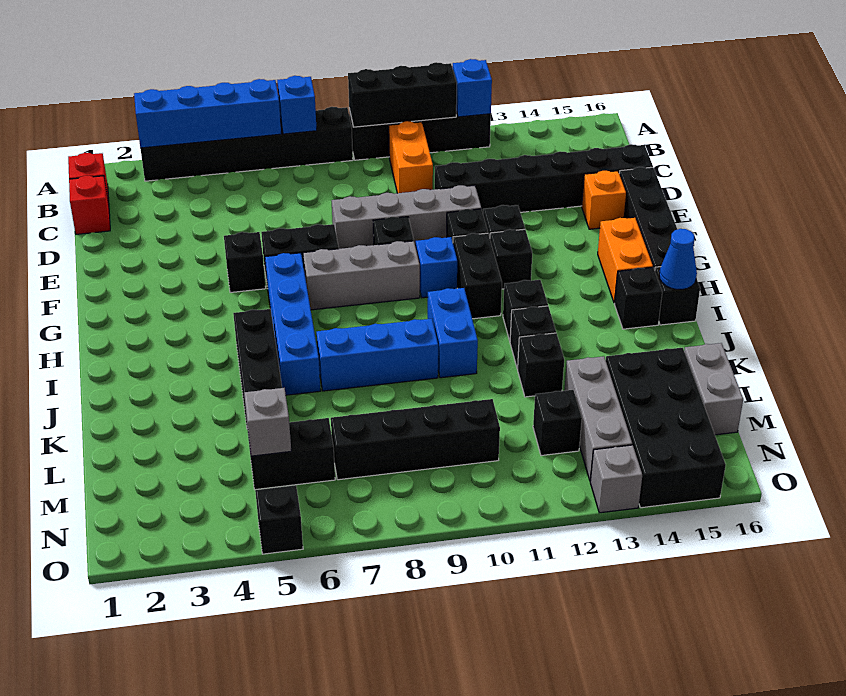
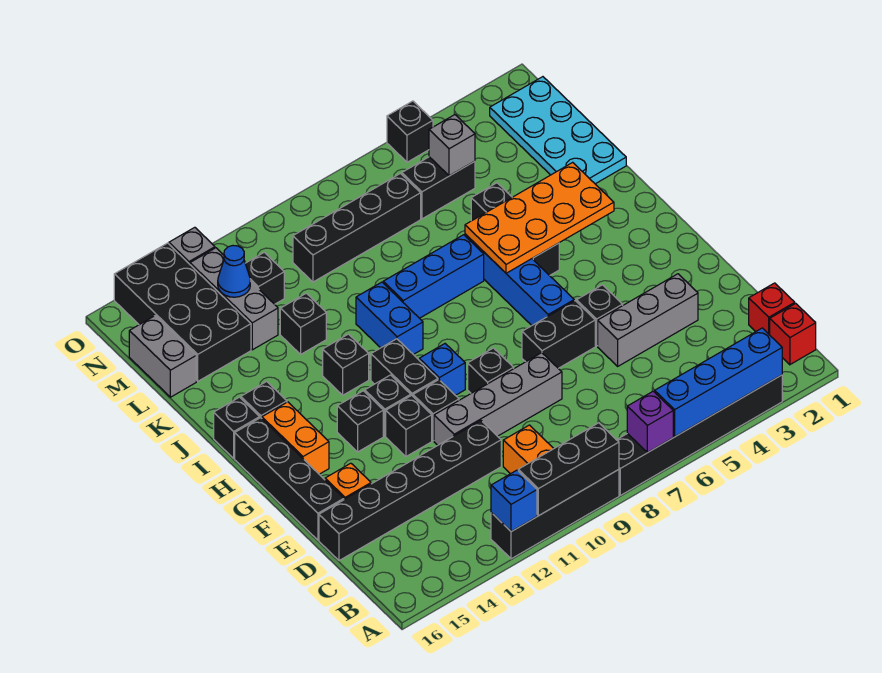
blue brick A7 level 2 -> purple brick A7 level 2
grey brick G7:G9 level 1 -> grey brick E3:E5 level 1
none -> orange plate I3:J6 level 2
blue cone I16 level 2 -> blue cone M13 level 2
black brick J12 level 1 -> black brick G13 level 1
none -> cyan plate K1:N2 level 1

